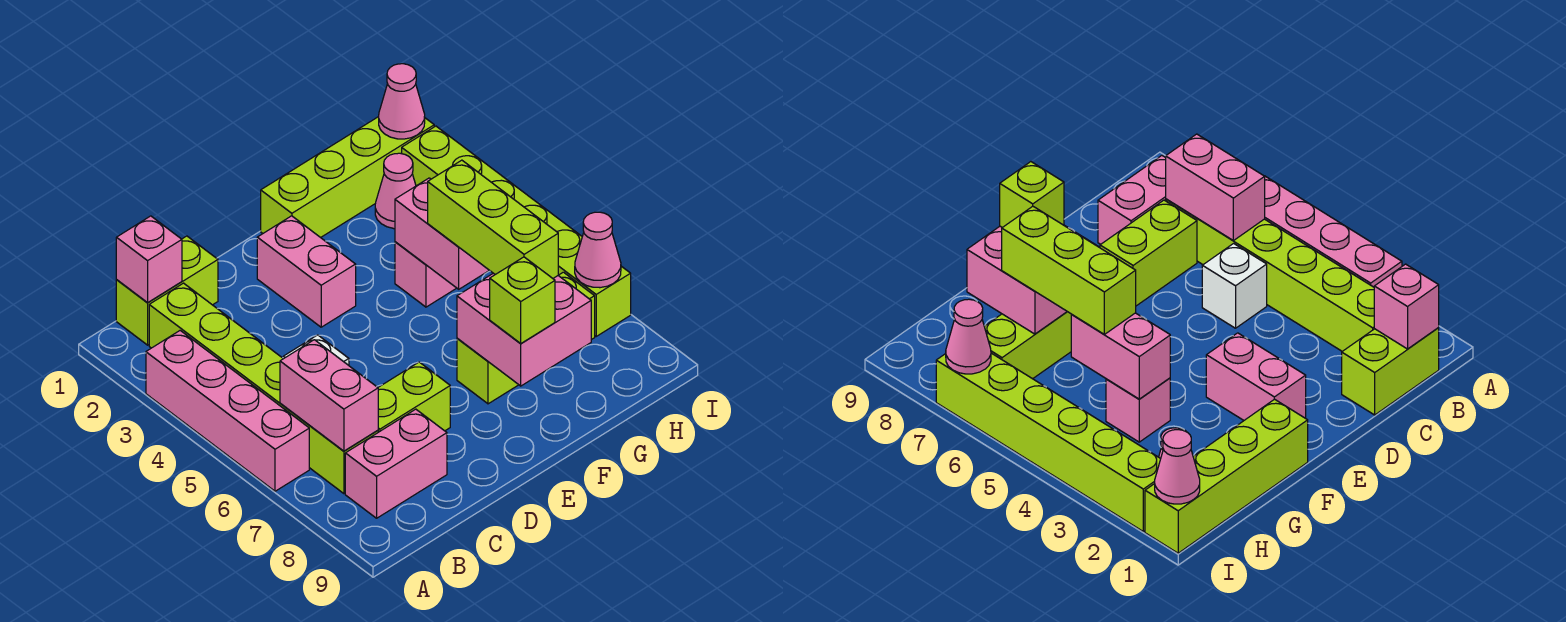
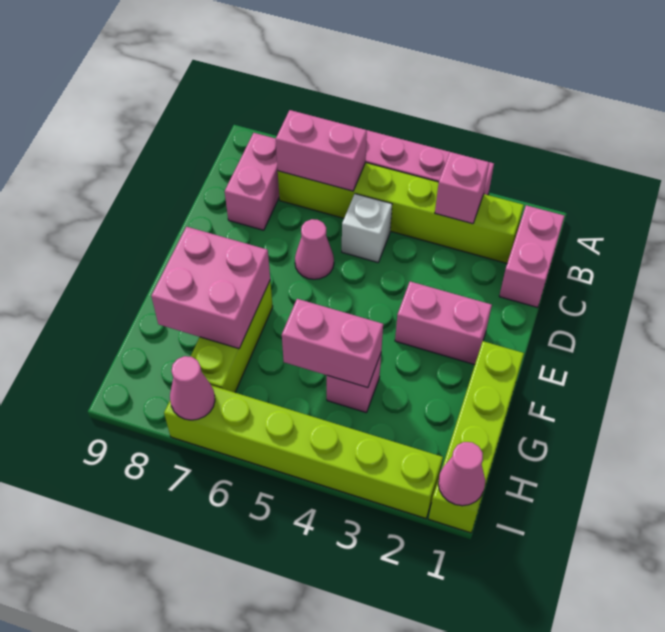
lime brick B1:C1 level 1 -> pink brick B1:C1 level 1
pink brick B1 level 2 -> pink brick B3 level 2
lime brick C7:D7 level 1 -> none
lime brick F8 level 3 -> none
lime brick G5:G7 level 3 -> none
pink cone H2 level 1 -> pink cone D6 level 1

